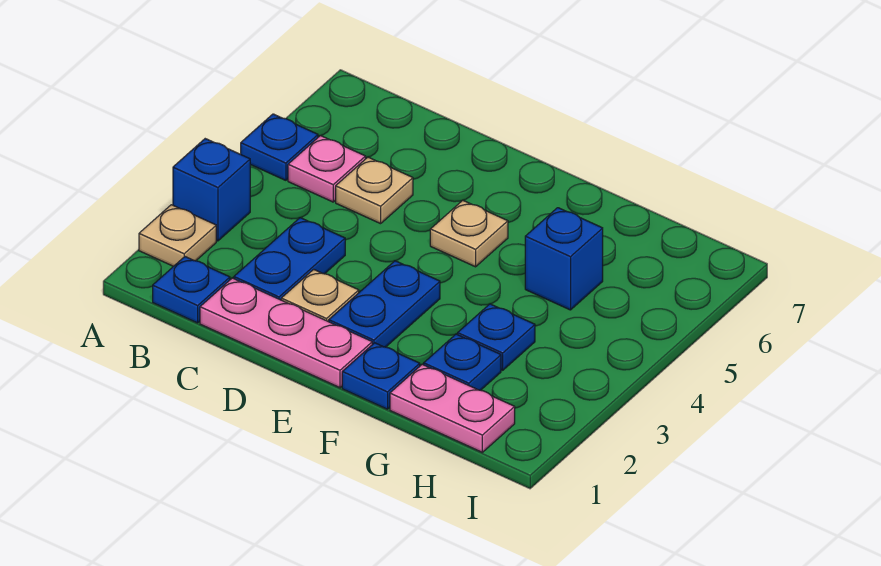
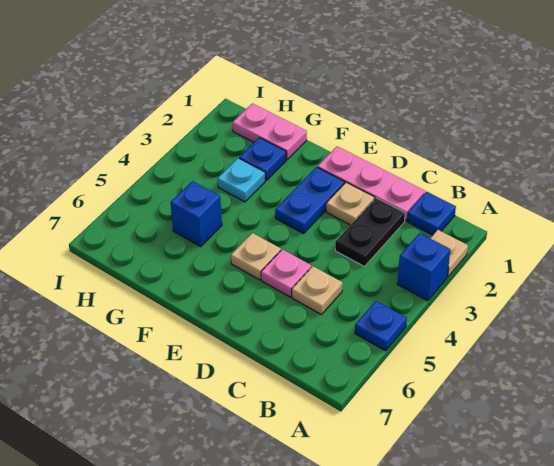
pink plate B5 level 1 -> pink plate D5 level 1
blue plate C2:C3 level 1 -> black plate C2:C3 level 1
blue plate F1 level 1 -> none
blue plate G3 level 1 -> cyan plate G3 level 1

